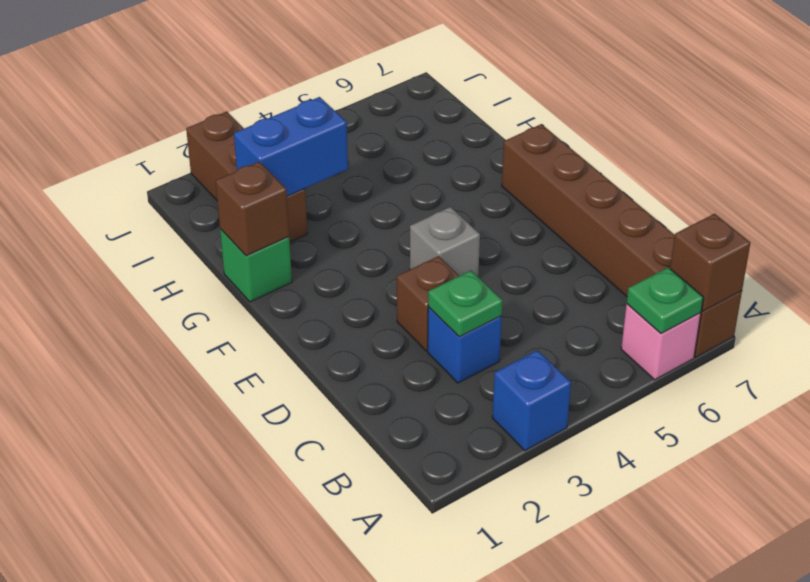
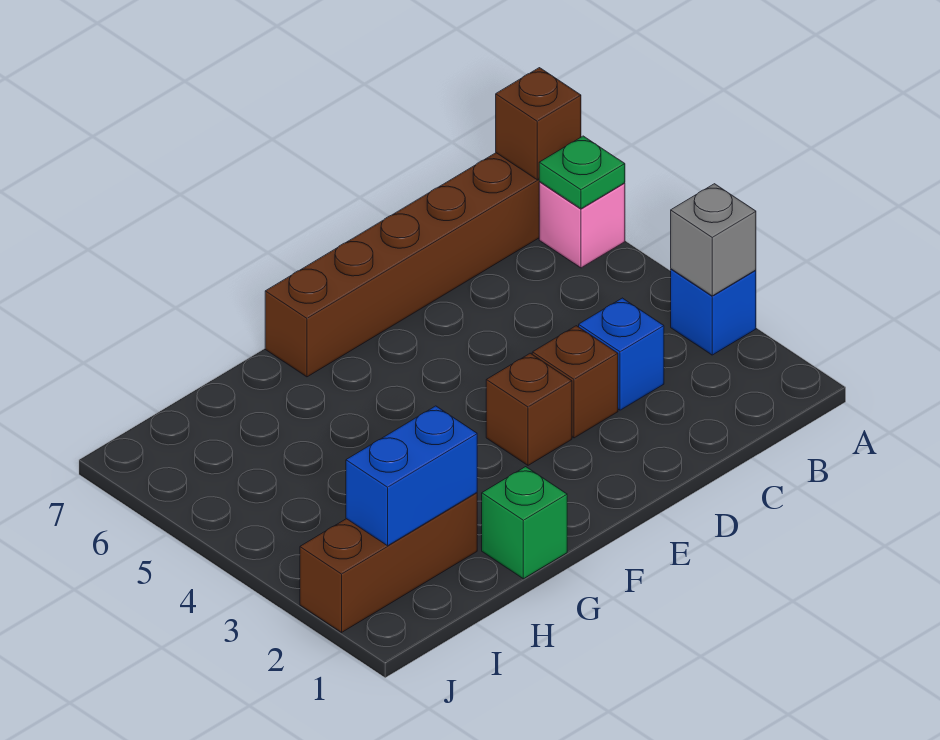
green plate C3 level 2 -> none
grey brick E4 level 1 -> grey brick A3 level 2
brown brick G1 level 2 -> brown brick E3 level 1
blue brick H2:H3 level 2 -> blue brick H2:I2 level 2

